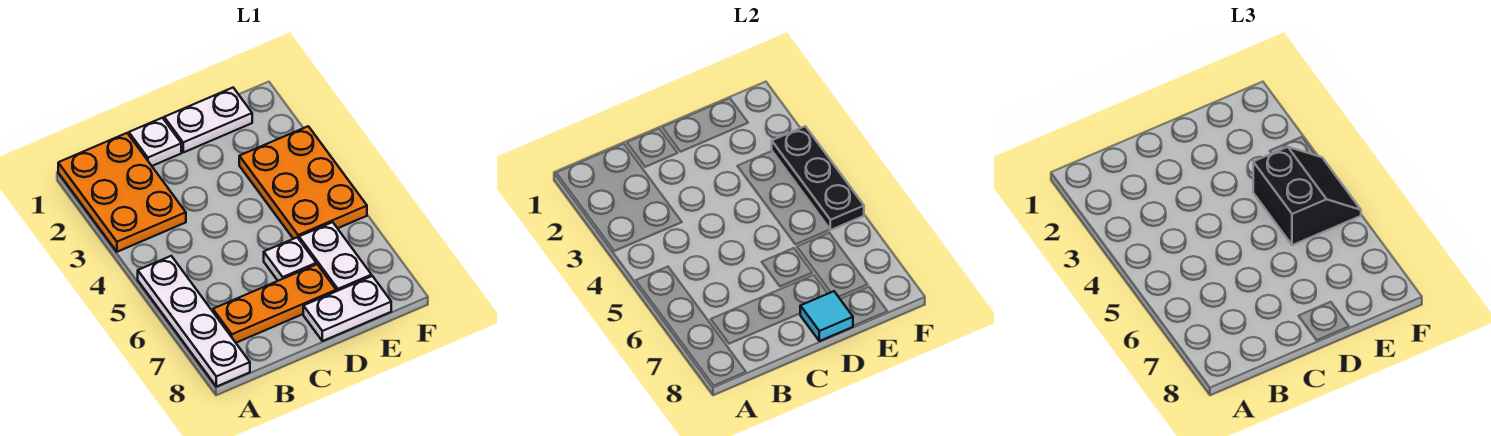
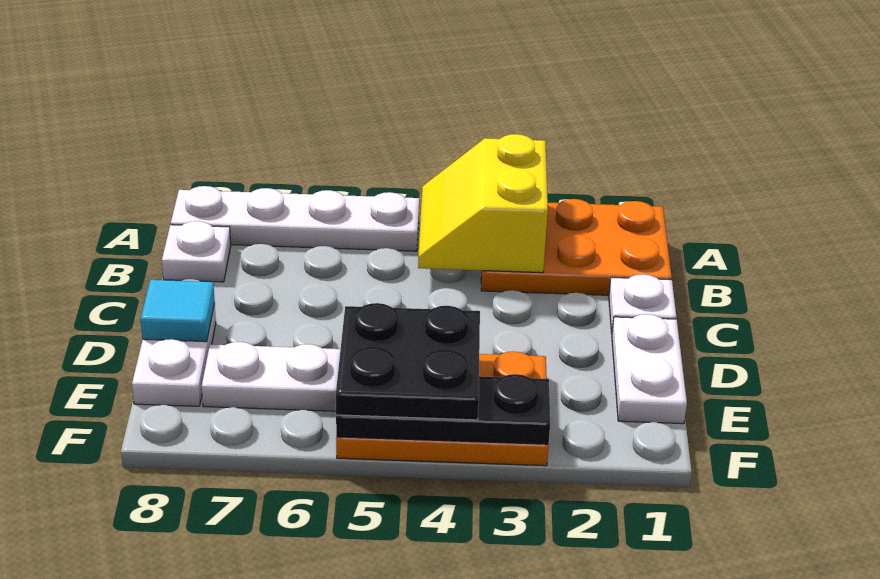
none -> yellow slope A3:B4 level 2 top 3
orange plate B7:D7 level 1 -> none
white plate D6 level 1 -> white plate B8 level 1
black slope E4:F5 level 3 top E -> black plate E4:F5 level 3

